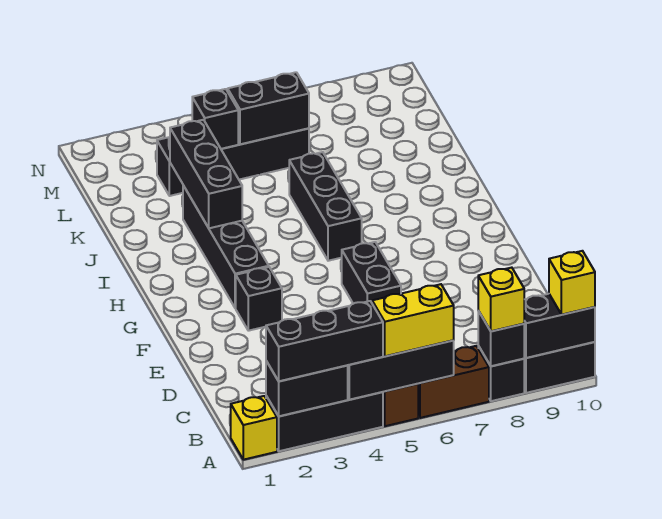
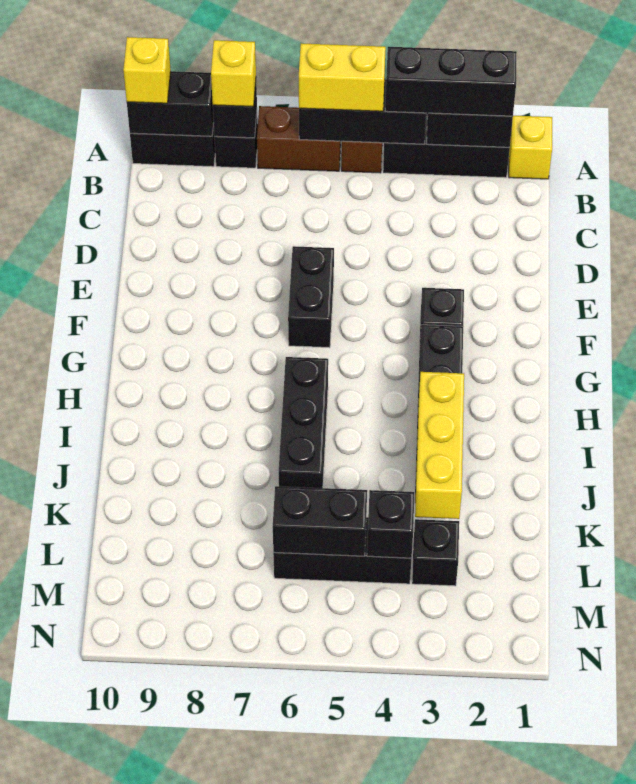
black brick I3:K3 level 2 -> yellow brick I3:K3 level 2

